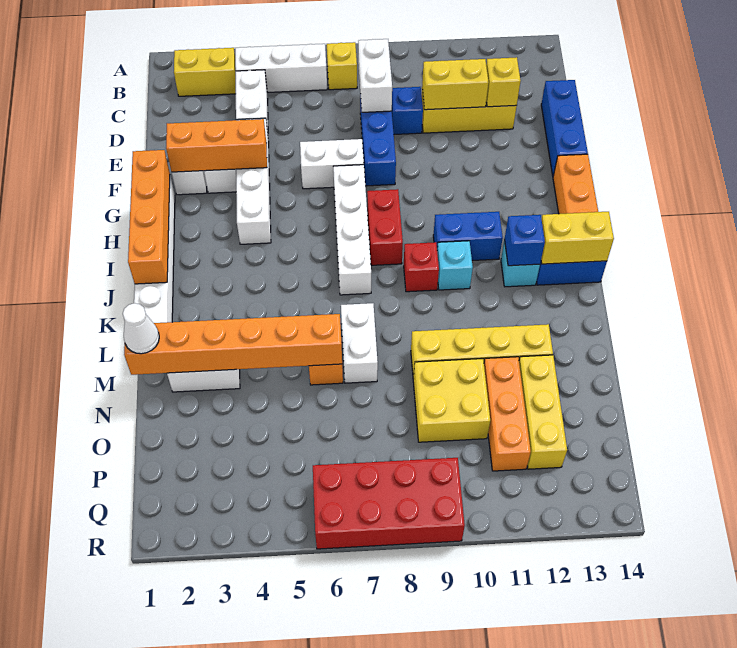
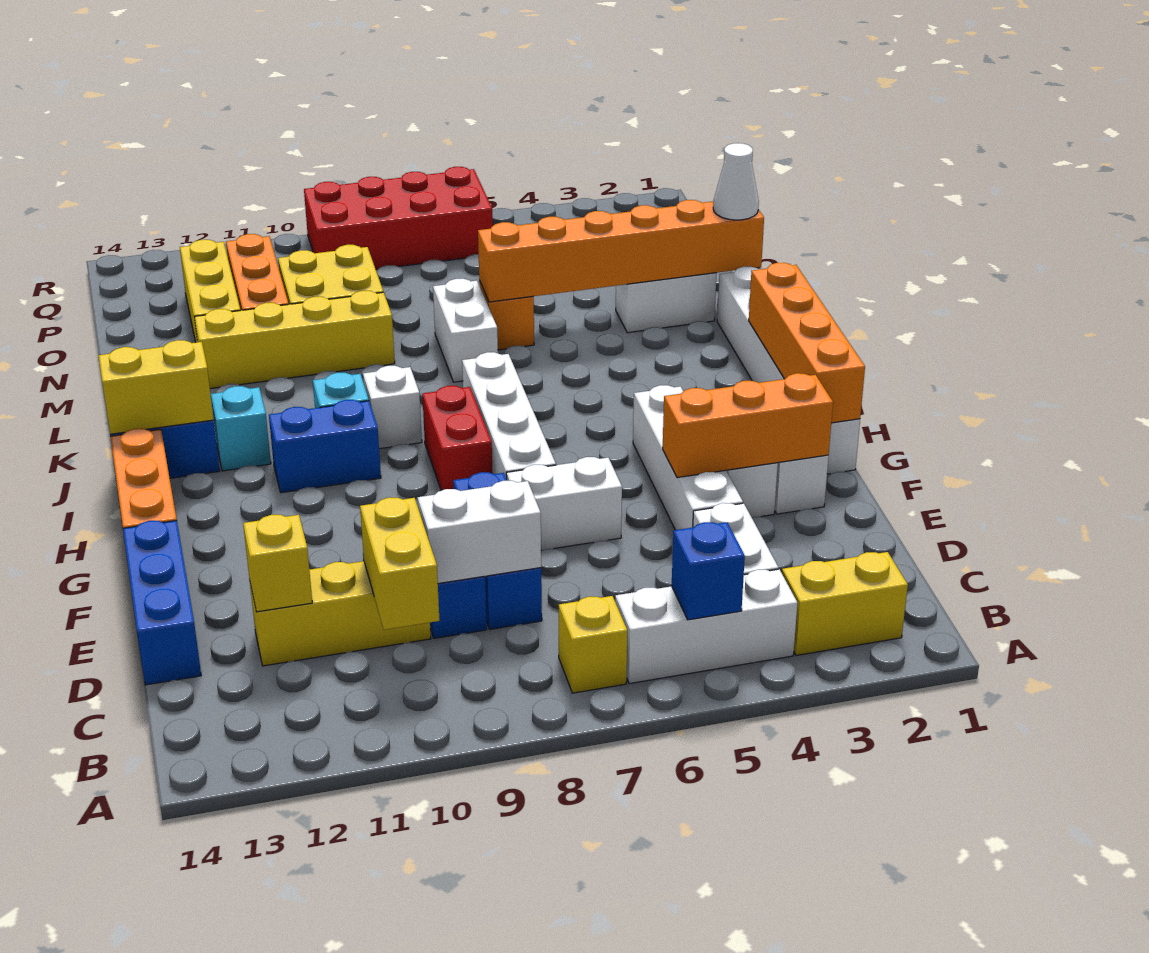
white brick C8:D8 level 2 -> white brick D8:D9 level 2
yellow brick D10:D11 level 2 -> yellow brick C10:D10 level 2
red brick J9 level 1 -> white brick J9 level 1
blue brick J12 level 2 -> blue brick B5 level 2

